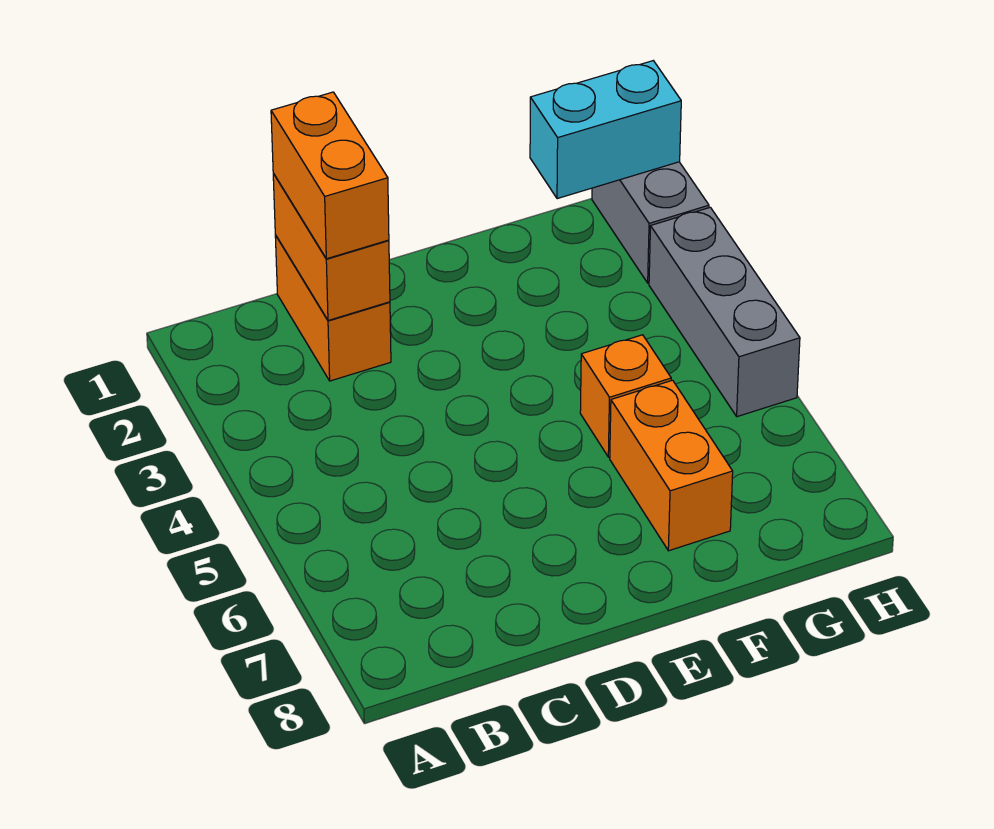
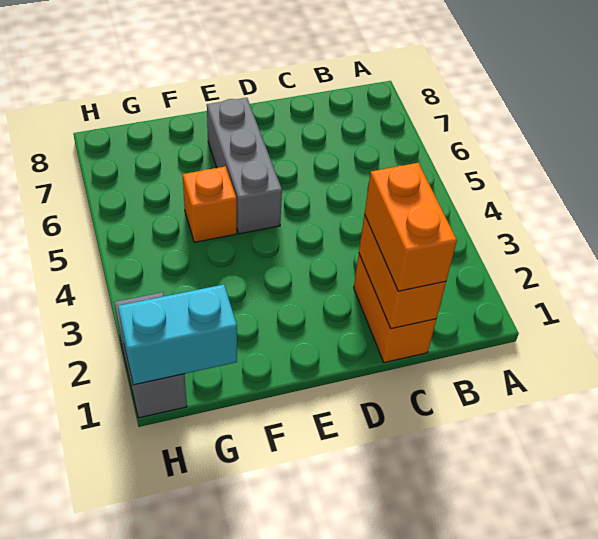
orange brick F6:F7 level 1 -> none
grey brick H3:H5 level 1 -> grey brick E5:E7 level 1

